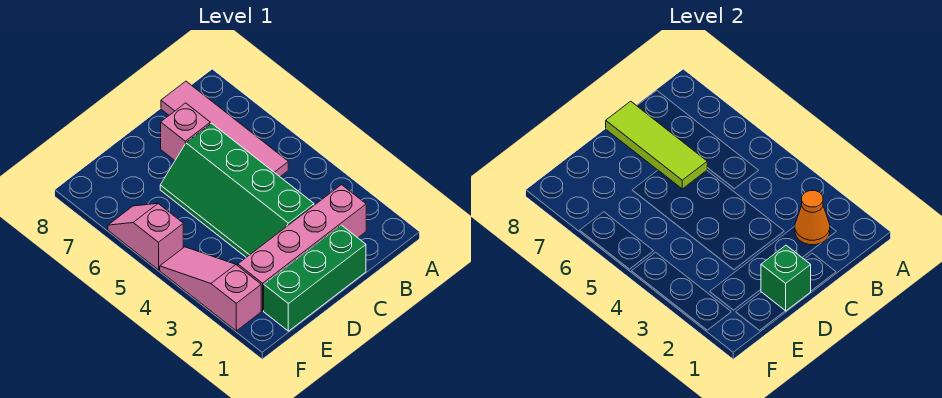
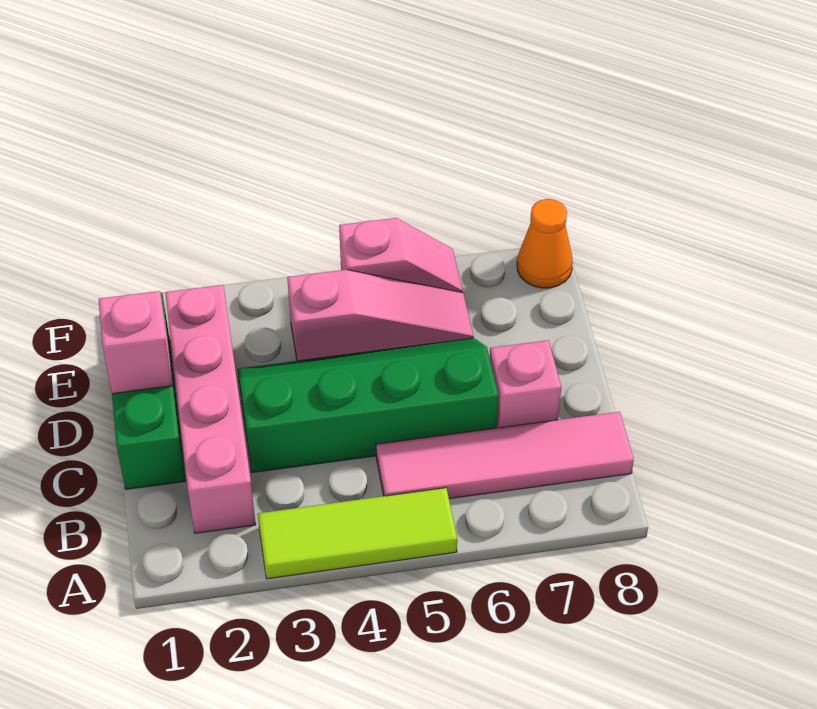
orange cone B2 level 2 -> orange cone F8 level 1
lime tile C6:C8 level 2 -> lime tile A3:A5 level 1
green brick D1 level 2 -> pink brick D1 level 2
pink slope F2:F4 level 1 top 2 -> pink slope E4:E6 level 1 top 4

